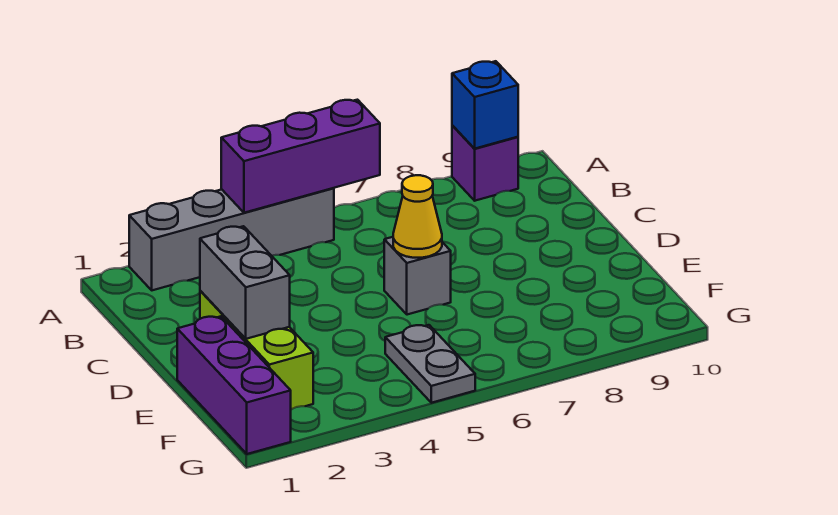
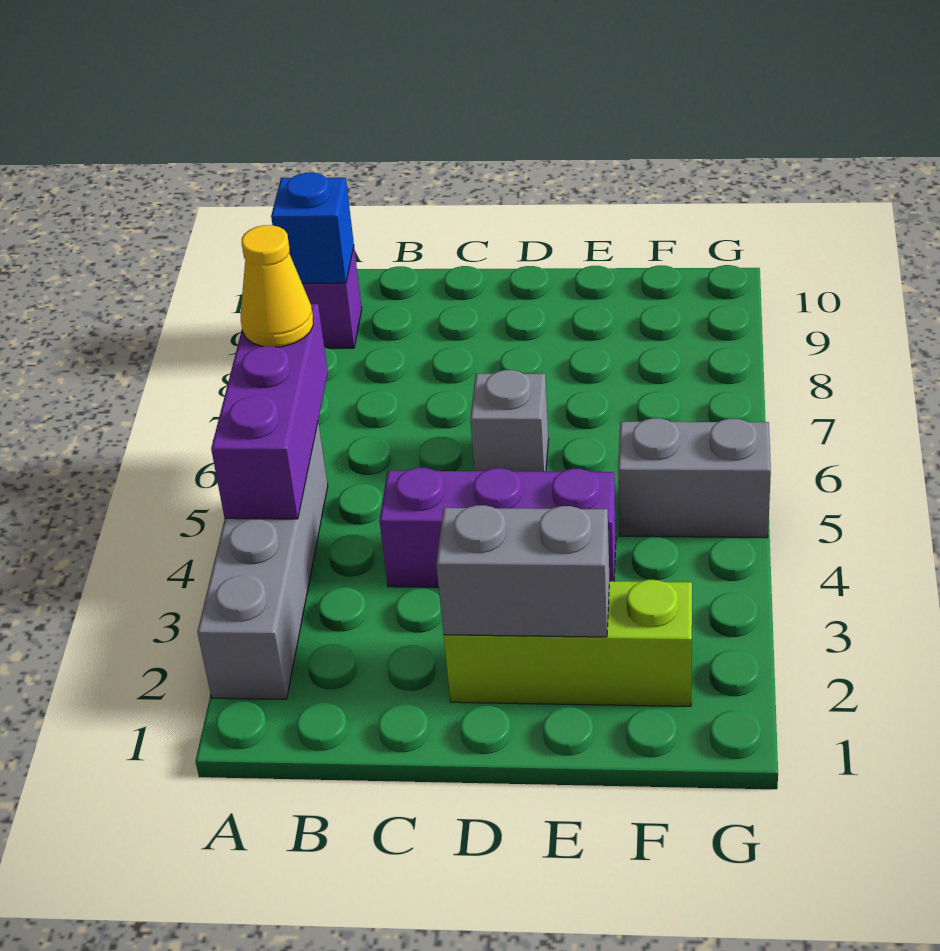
yellow cone D6 level 2 -> yellow cone A6 level 3
purple brick E1:G1 level 1 -> purple brick C4:E4 level 1
grey plate F5:G5 level 1 -> grey brick F5:G5 level 1

